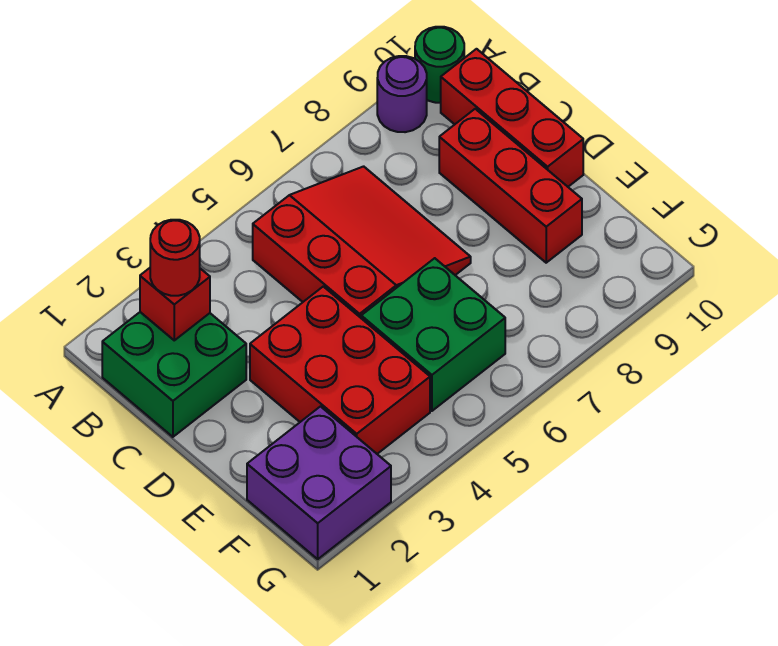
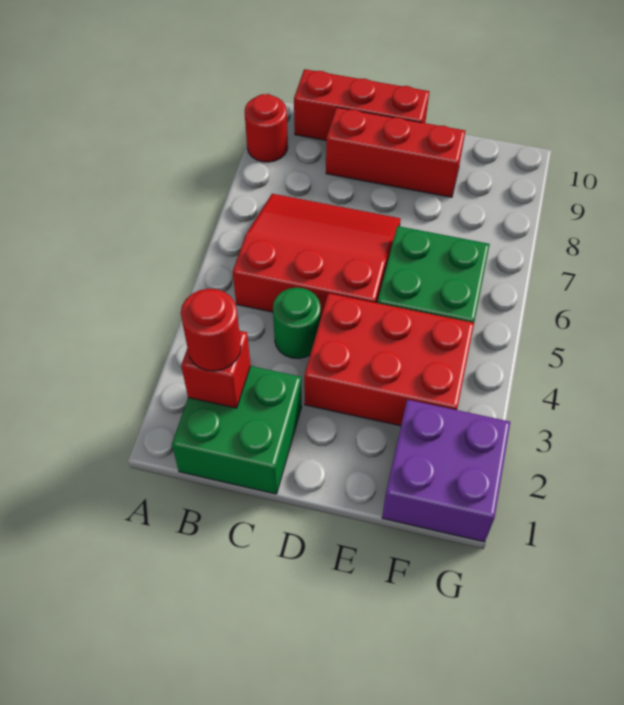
purple round brick A9 level 1 -> red round brick A9 level 1
green round brick A10 level 1 -> green round brick C4 level 1

